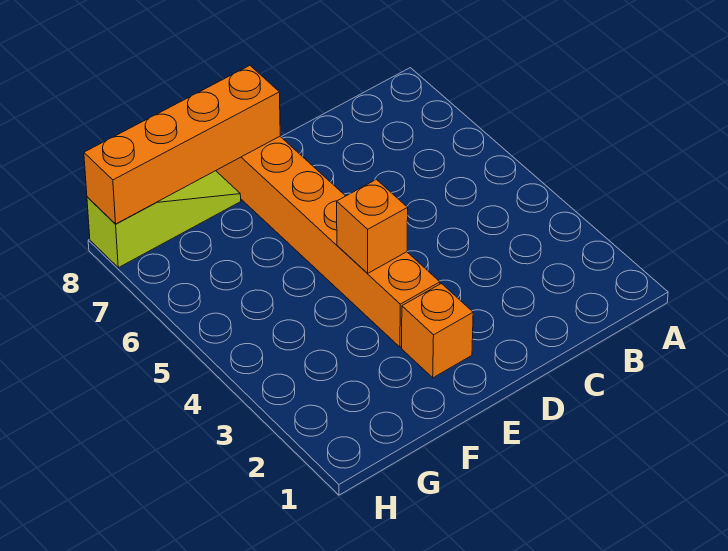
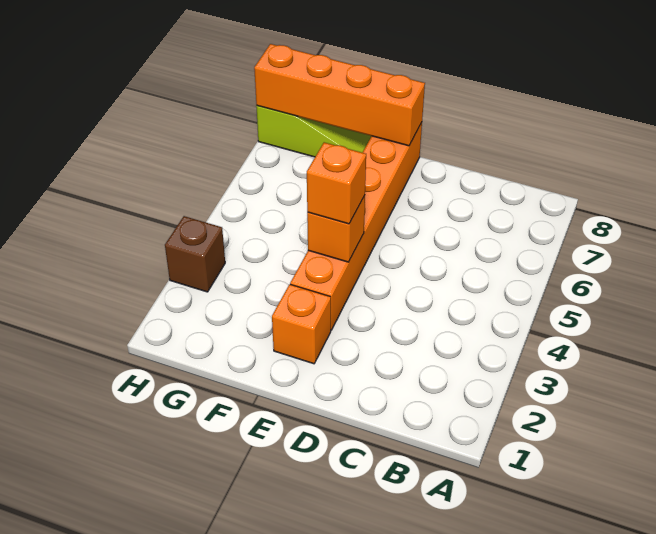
none -> orange brick E4 level 3
none -> brown brick H3 level 1

